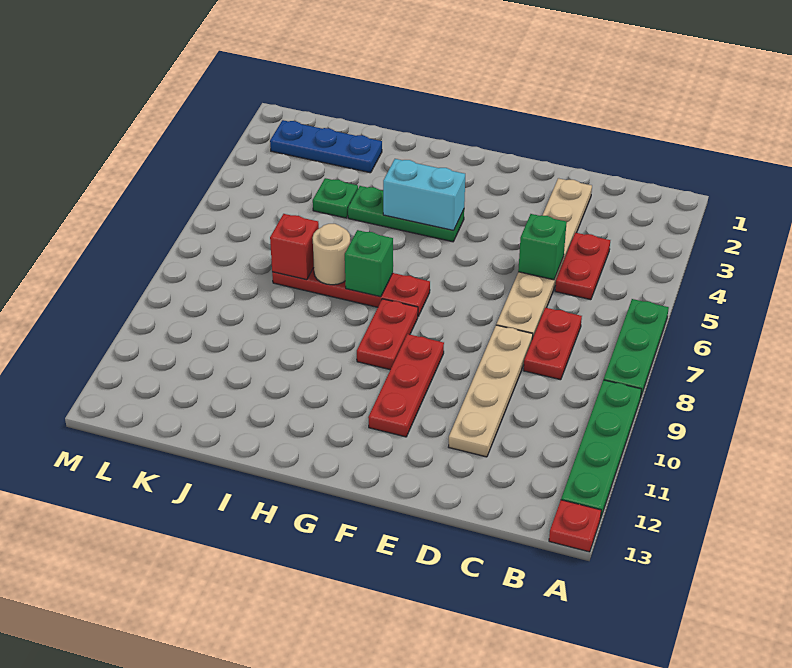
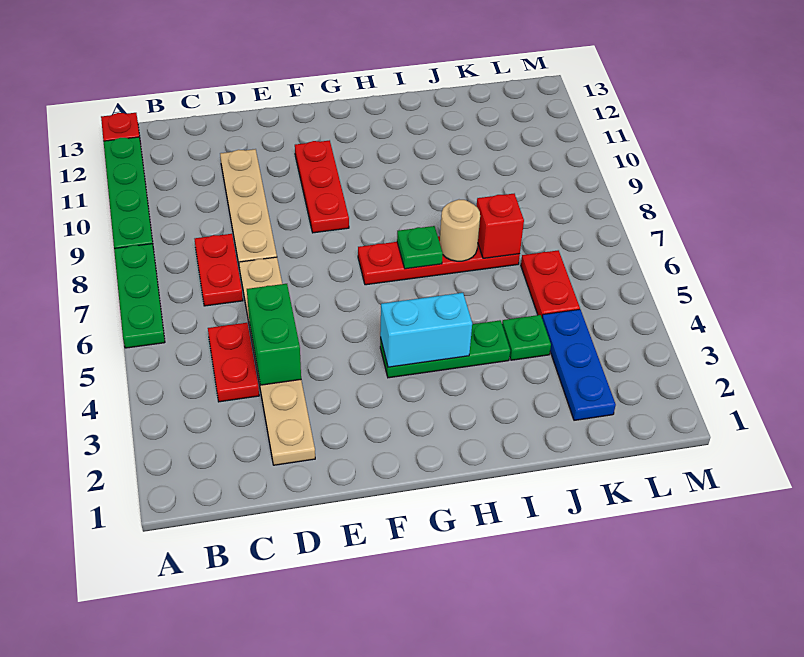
green brick D5 level 2 -> green brick D4:D5 level 2
red plate G8:G9 level 1 -> red plate K5:K6 level 1
green brick H7 level 2 -> green plate H7 level 2
blue plate J2:L2 level 1 -> blue plate K2:K4 level 1

